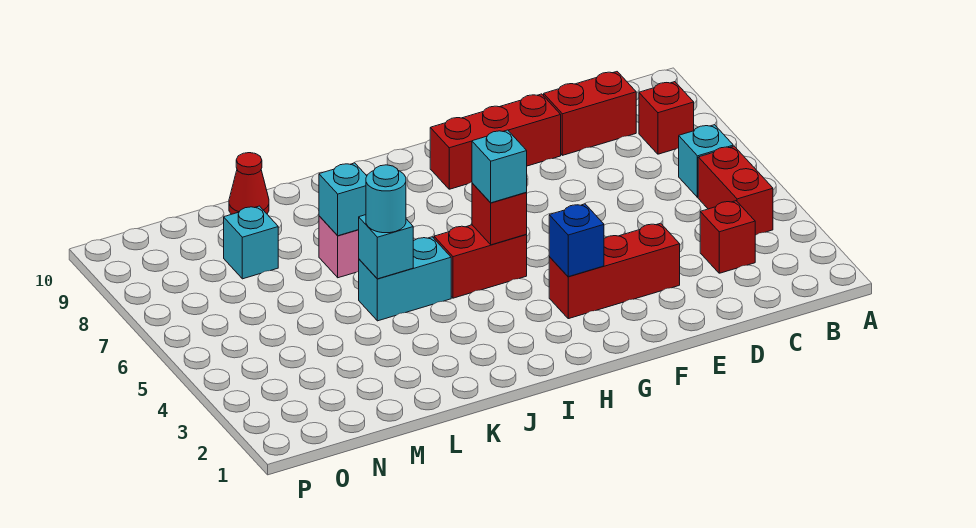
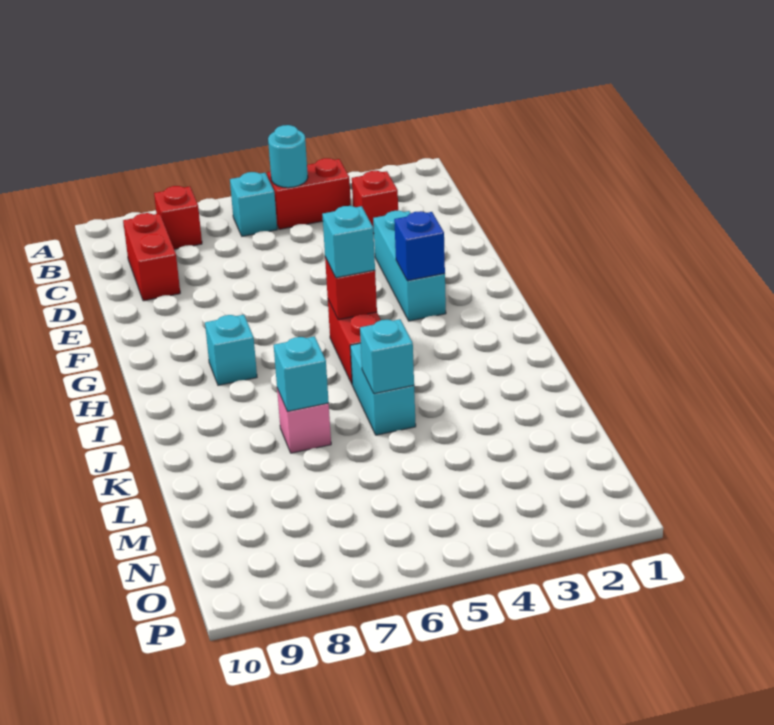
red brick E3:G3 level 1 -> cyan brick E3:G3 level 1
red brick E9:G9 level 1 -> none
cyan round brick K5 level 3 -> cyan round brick B5 level 2
red cone L10 level 1 -> none
cyan brick M8 level 1 -> cyan brick H8 level 1

